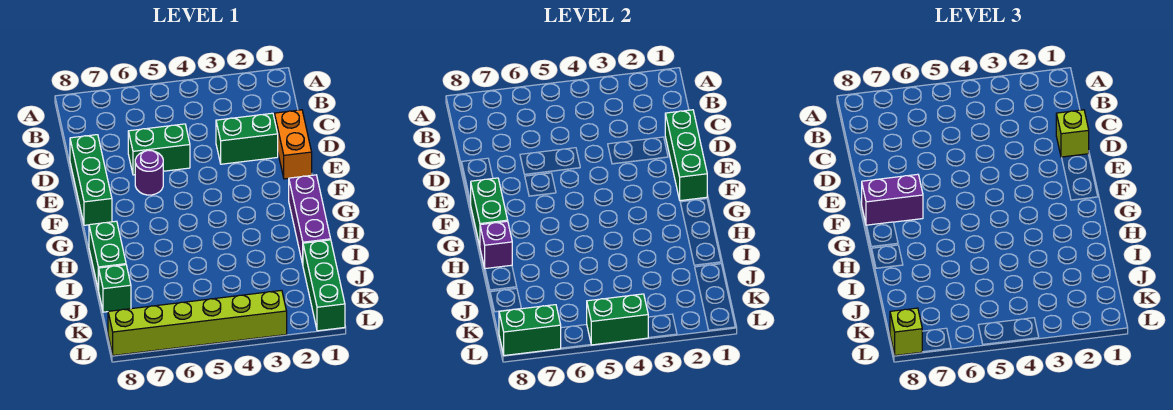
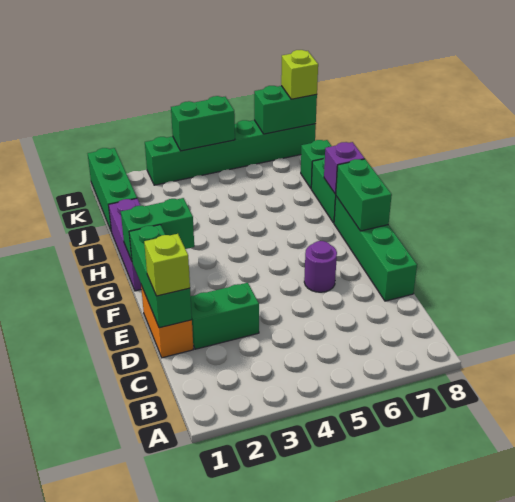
green brick D5:D6 level 1 -> green brick G1:G2 level 2
green brick D8:F8 level 1 -> green brick D8:G8 level 1
purple brick F7:F8 level 3 -> none
lime brick L3:L8 level 1 -> green brick L3:L8 level 1

